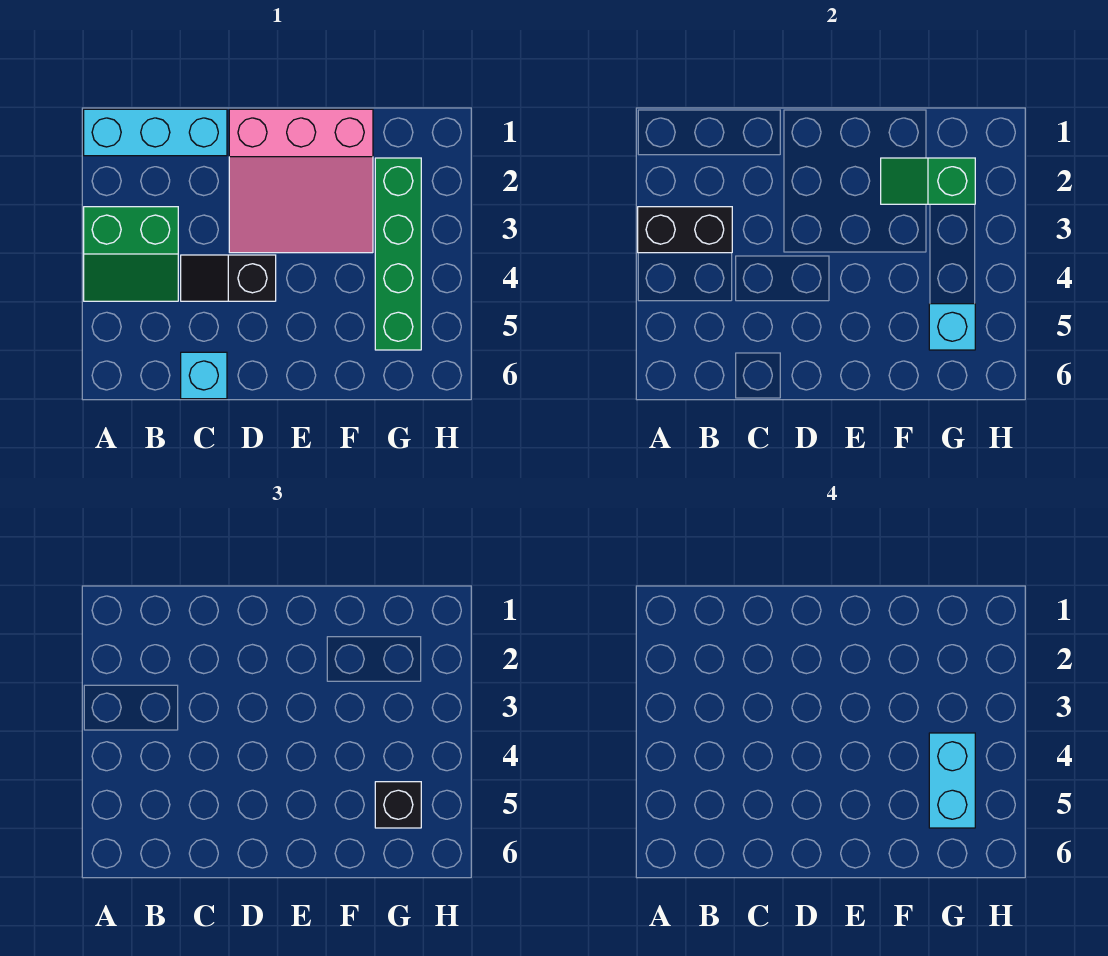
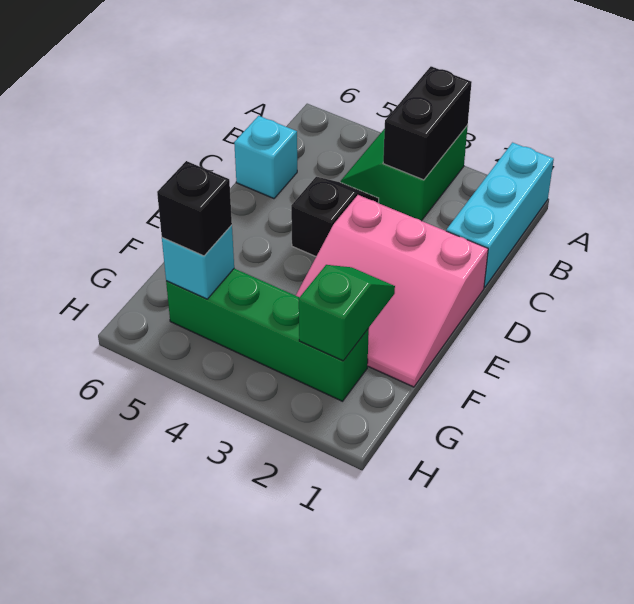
pink slope D1:F3 level 1 top 1 -> pink slope D1:F3 level 1 top D
cyan brick G4:G5 level 4 -> none

